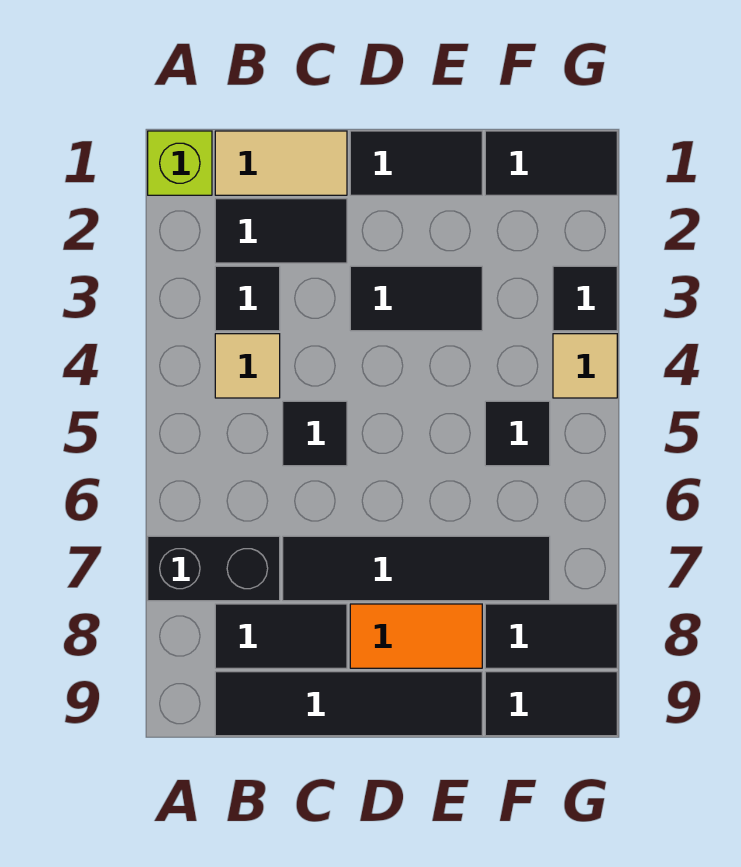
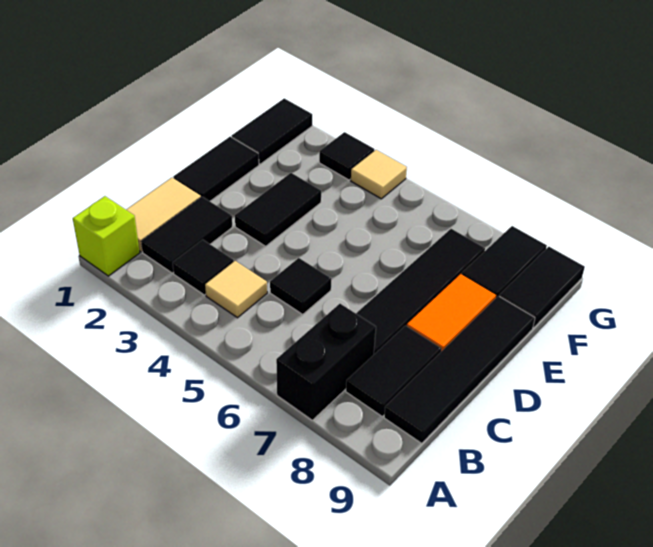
black tile F5 level 1 -> none

